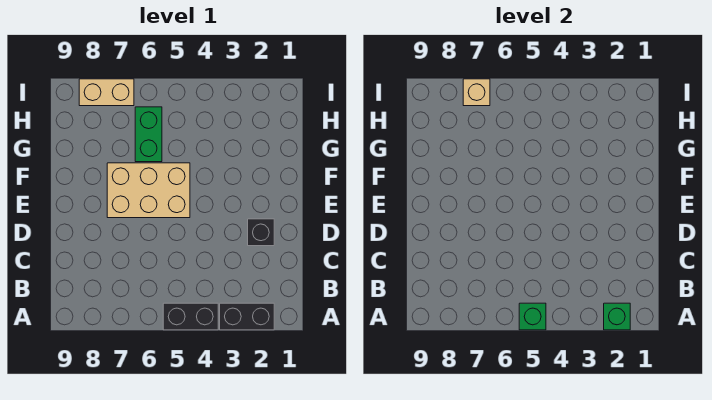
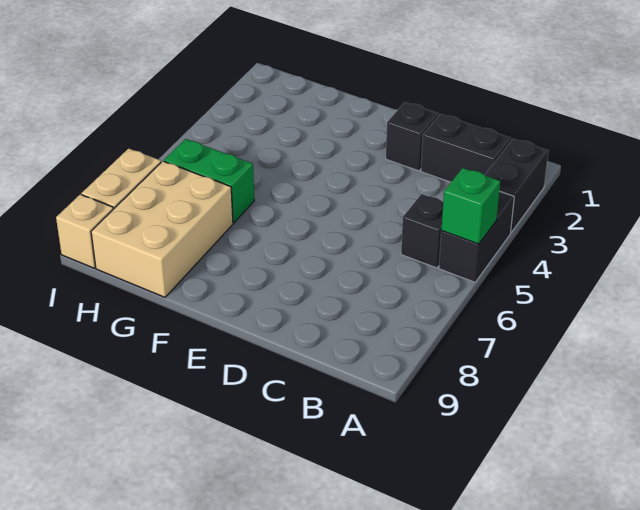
green brick A2 level 2 -> none
none -> black brick B2:C2 level 1
none -> black brick B5 level 1
tan brick E5:F7 level 1 -> tan brick G7:H9 level 1
tan brick I7 level 2 -> tan brick I9 level 1

